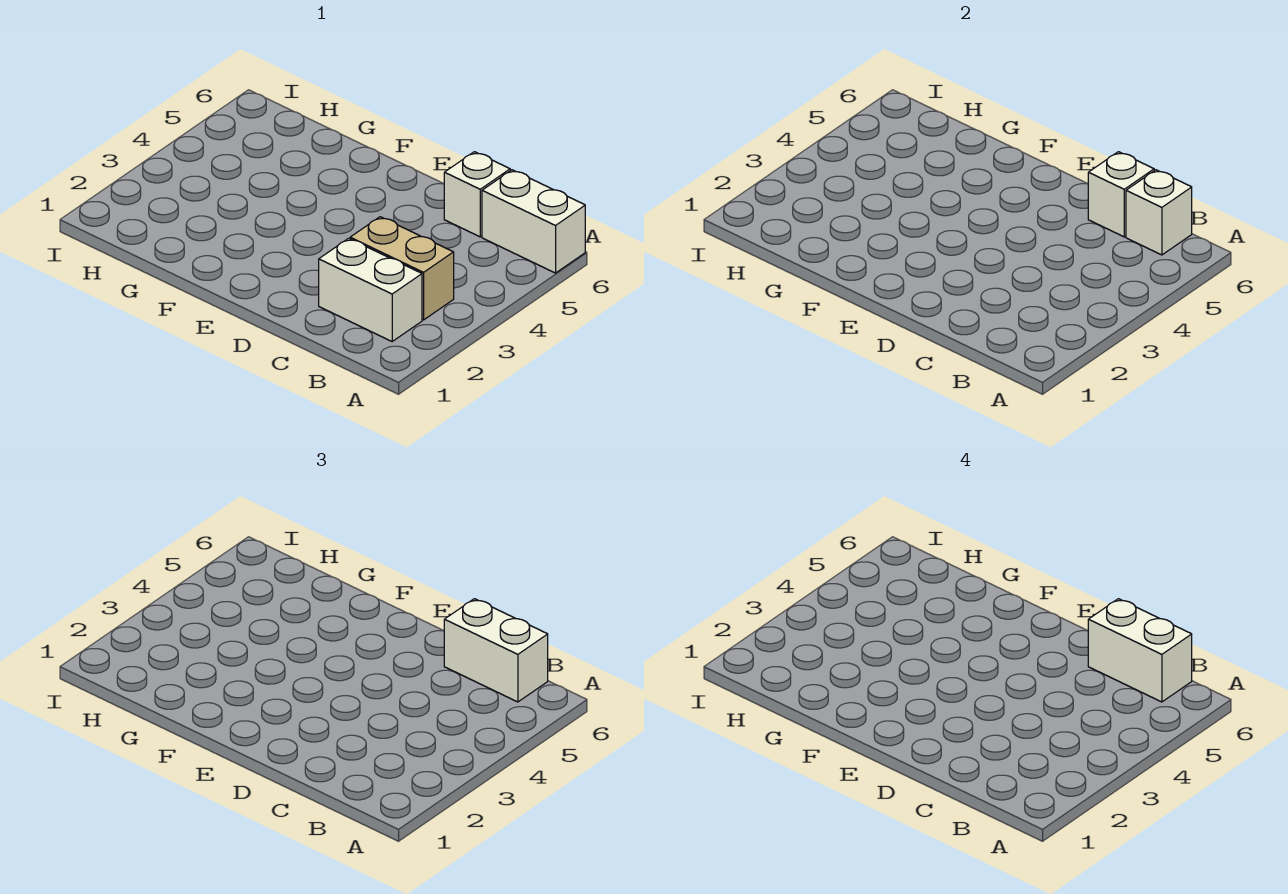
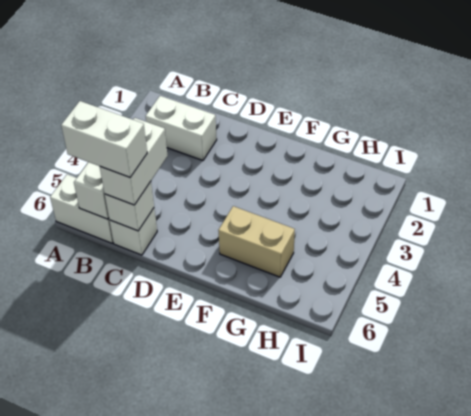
tan brick B3:C3 level 1 -> tan brick F5:G5 level 1
white brick B6:C6 level 3 -> white brick C5:C6 level 3

